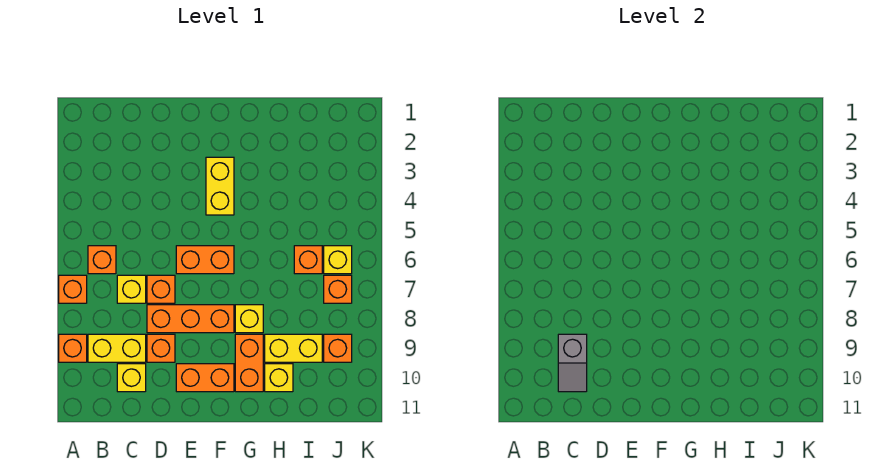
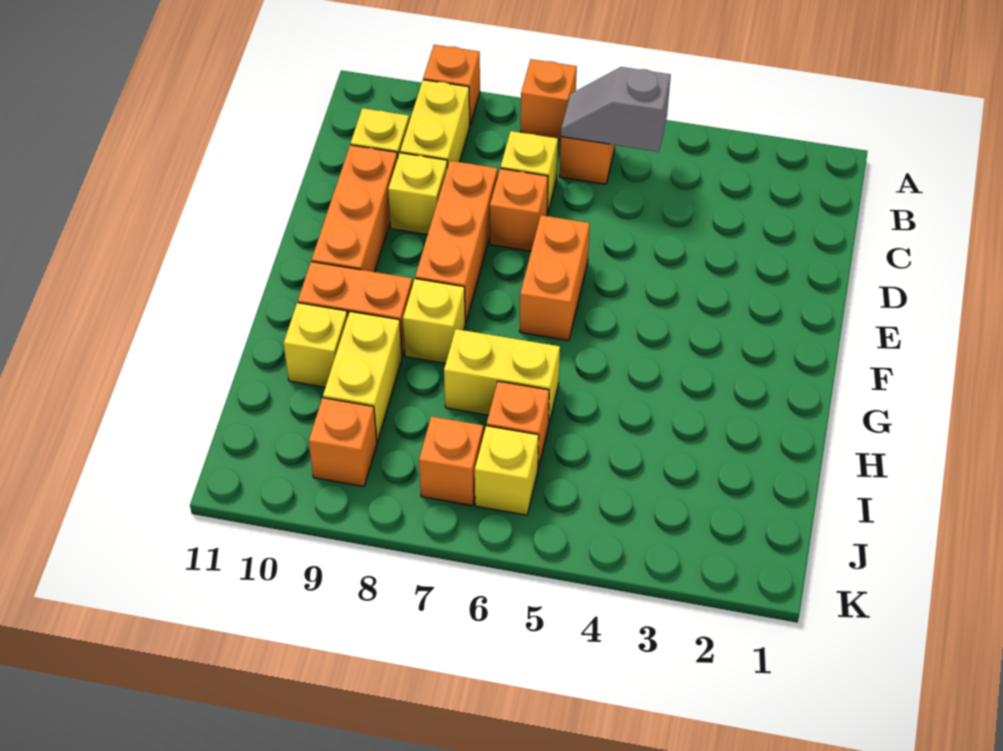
grey slope C9:C10 level 2 top 9 -> grey slope B5:B6 level 2 top 5
orange brick D9 level 1 -> yellow brick D9 level 1
orange brick E10:F10 level 1 -> orange brick D10:F10 level 1
yellow brick F3:F4 level 1 -> yellow brick H6:H7 level 1

